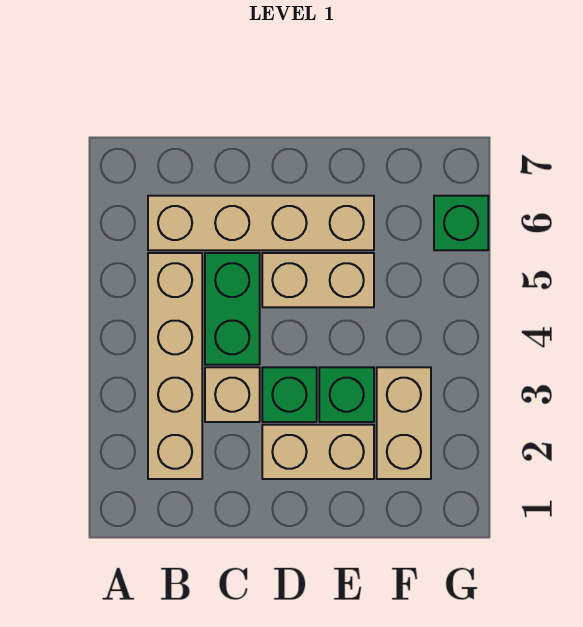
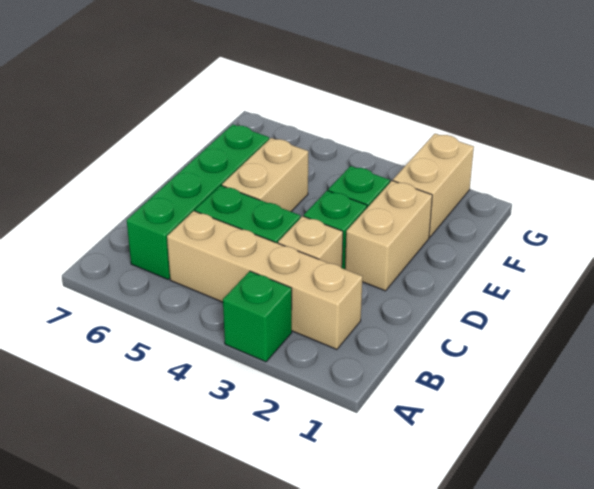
tan brick B6:E6 level 1 -> green brick B6:E6 level 1
tan brick F2:F3 level 1 -> tan brick F2:G2 level 1
green brick G6 level 1 -> green brick A3 level 1

